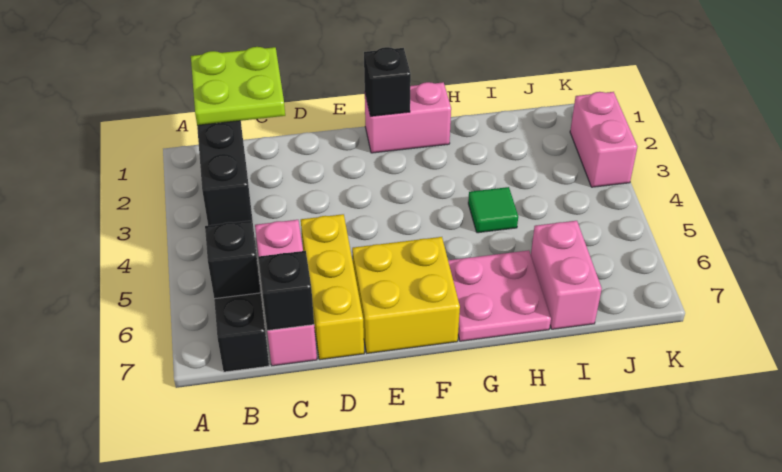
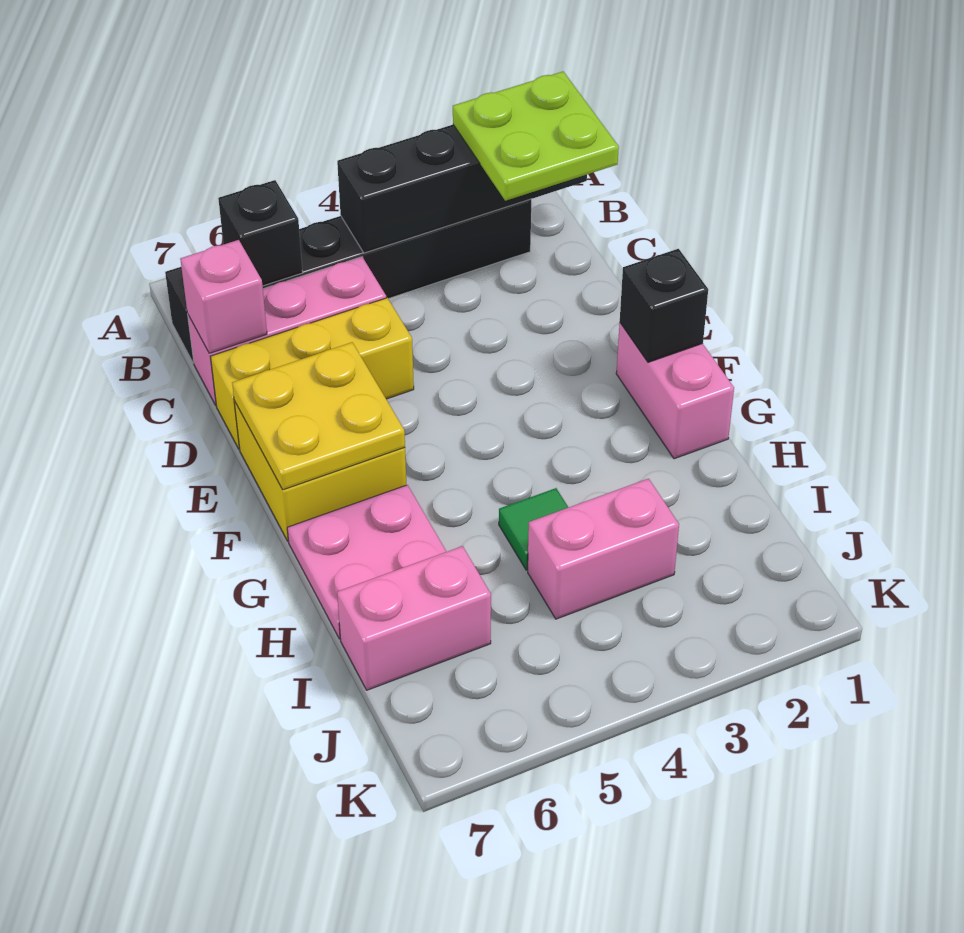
black brick C7 level 2 -> pink brick C7 level 2
none -> yellow plate E6:F7 level 2
pink brick K2:K3 level 1 -> pink brick I3:I4 level 1

